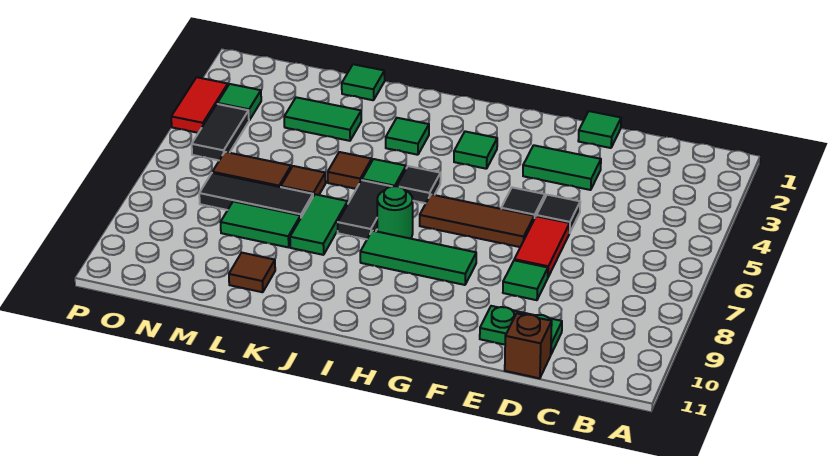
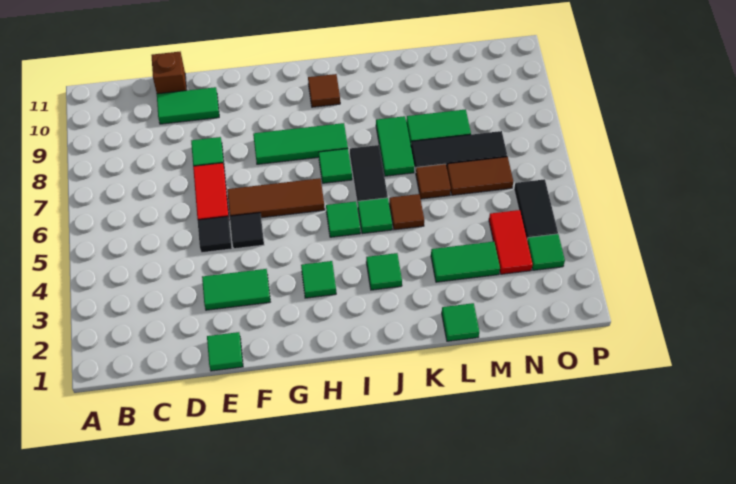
green plate D10:E10 level 1 -> green tile D10:E10 level 1
black tile I5 level 1 -> green tile I5 level 1
green round brick I7 level 1 -> green tile I7 level 1
brown tile L10 level 1 -> brown tile I10 level 1
red tile P3:P4 level 1 -> red tile N3:N4 level 1

